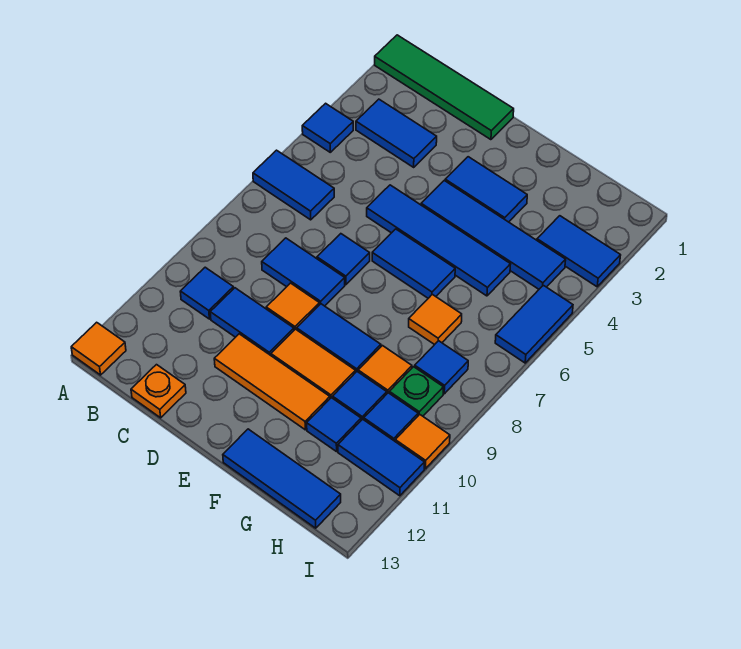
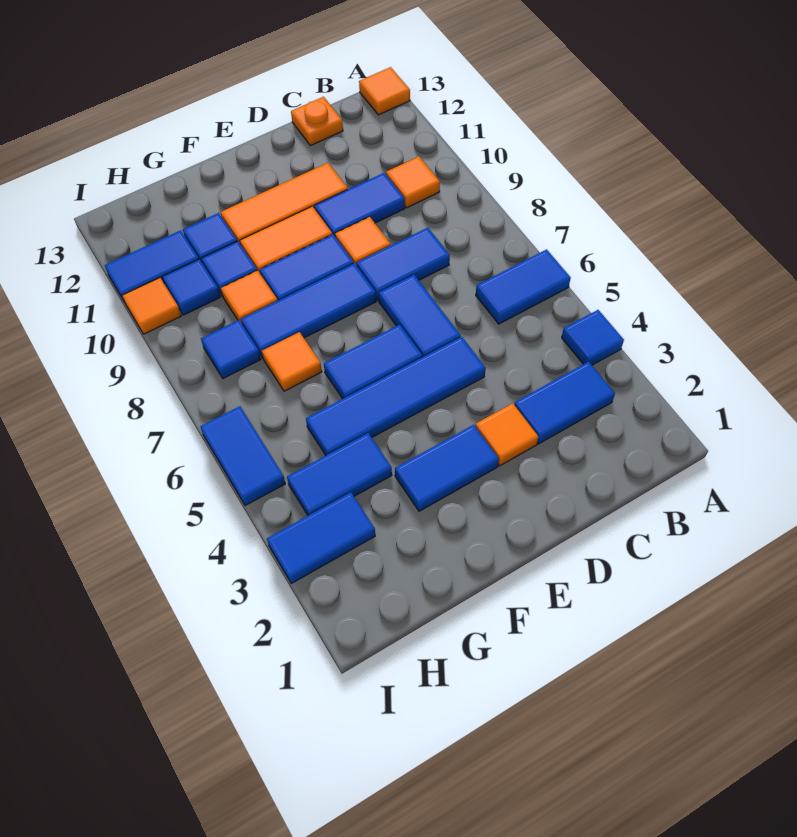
green tile A1:D1 level 1 -> none
blue tile B10 level 1 -> orange tile B10 level 1
none -> orange tile D3 level 1
blue tile D7 level 1 -> blue tile D6:D7 level 1
blue tile E4:H4 level 1 -> blue tile G4:H4 level 1
blue tile F13:H13 level 1 -> blue tile E8:G8 level 1
green plate H9 level 1 -> none

